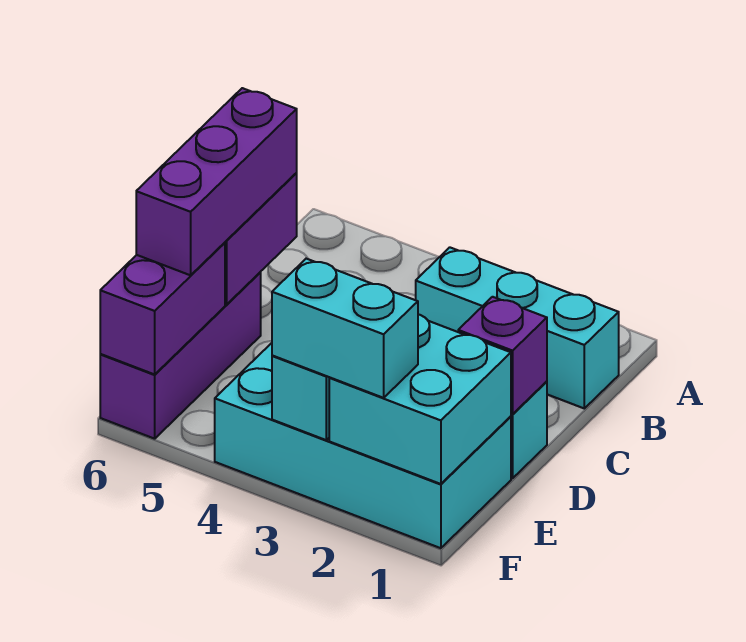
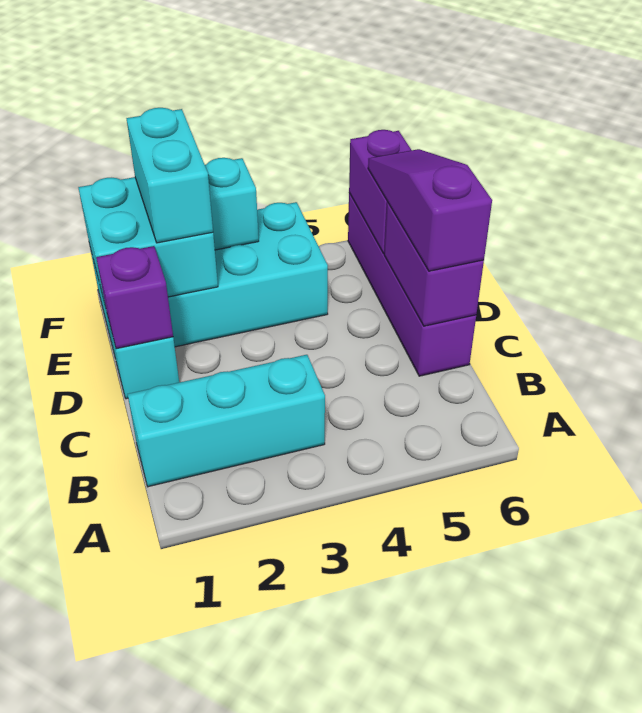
purple brick C6:E6 level 3 -> purple slope C6:E6 level 3 top C
purple brick D6:F6 level 1 -> purple brick C6:F6 level 1
cyan brick F2:F3 level 3 -> cyan brick E2:F2 level 3

